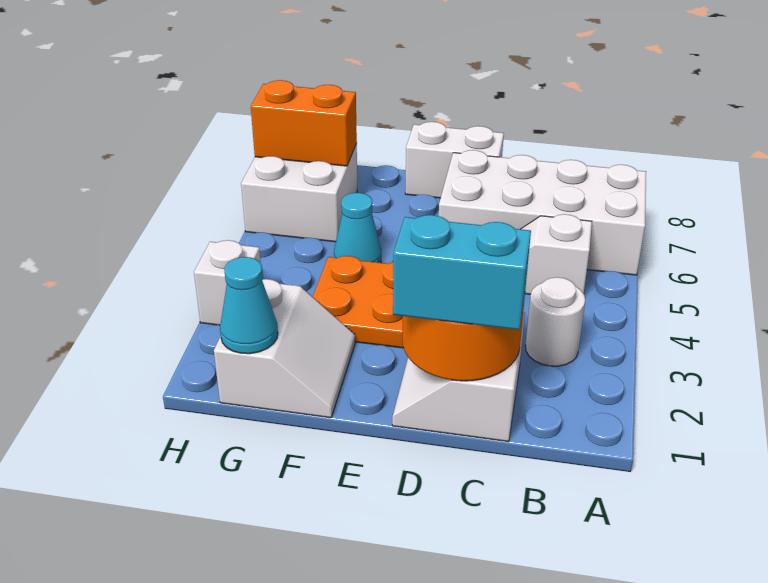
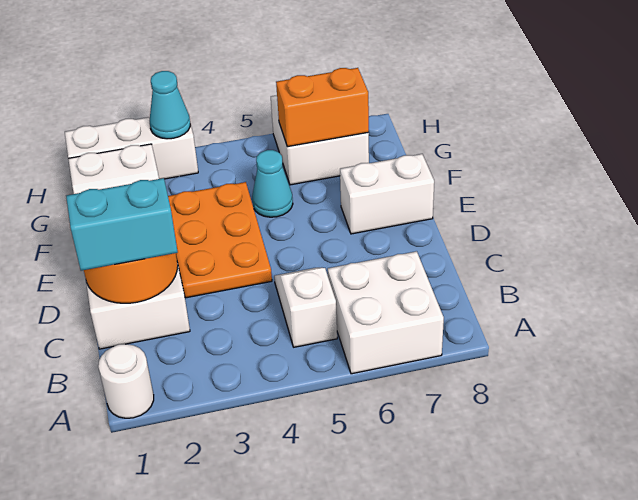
white brick A6:D7 level 1 -> white brick A6:B7 level 1
white round brick B3 level 1 -> white round brick A1 level 1
cyan brick C1:D1 level 3 -> cyan brick C1:C2 level 3
white brick D8:E8 level 1 -> white brick E7:E8 level 1
cyan cone G1 level 2 -> cyan cone H3 level 2
orange brick G7:H7 level 2 -> orange brick G6:G7 level 2
white brick H3 level 1 -> white brick H1:H3 level 1

